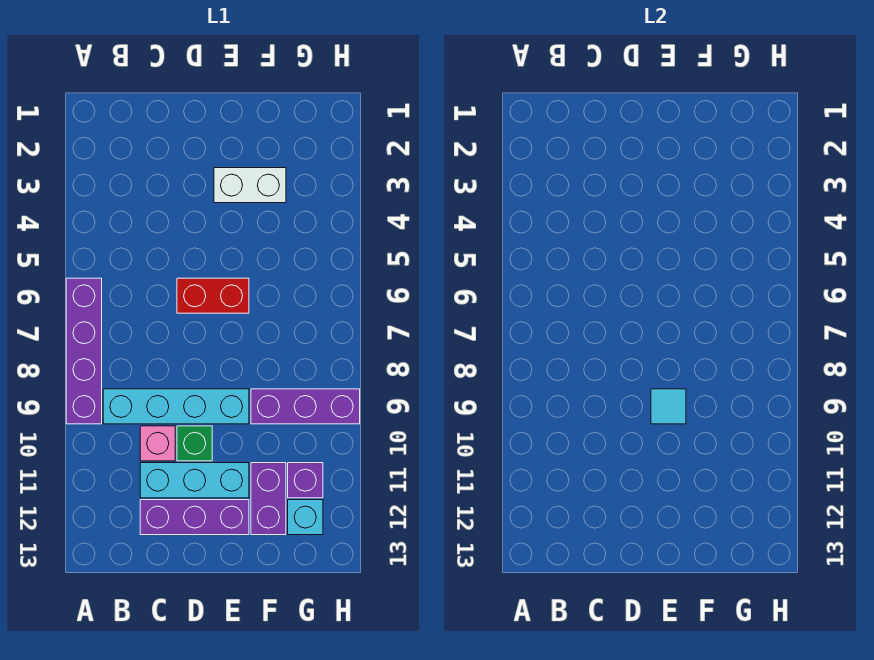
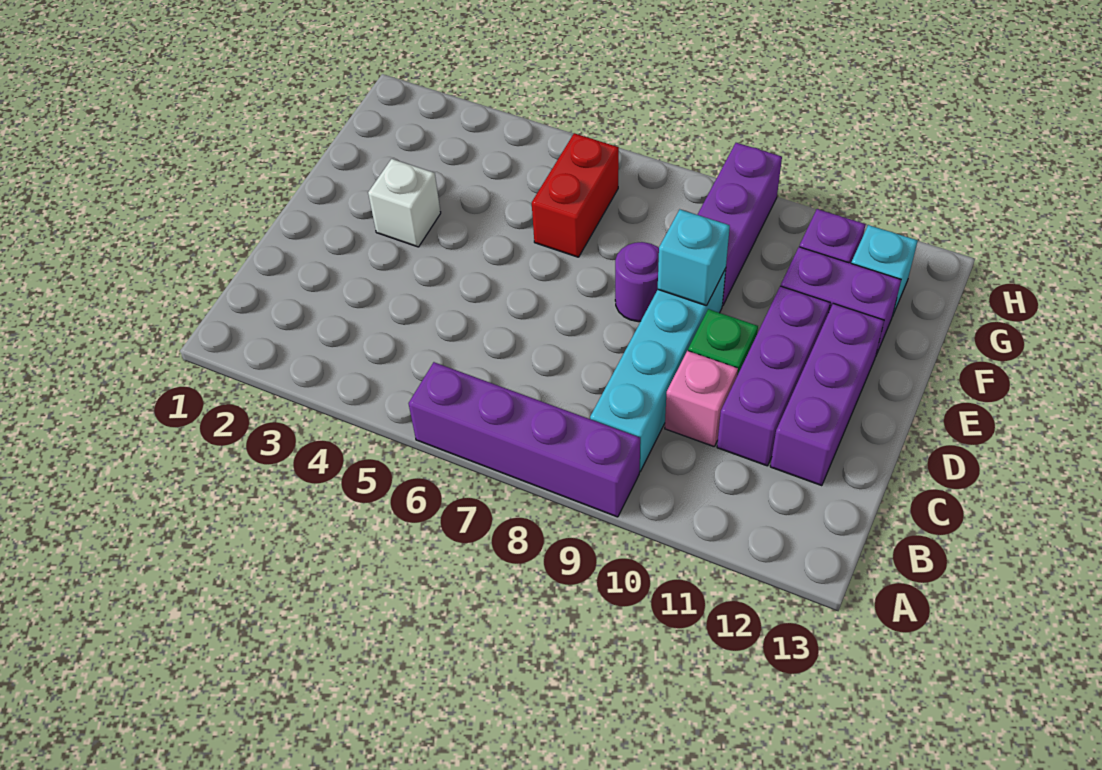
cyan brick C11:E11 level 1 -> purple brick C11:E11 level 1
red brick D6:E6 level 1 -> red brick F6:G6 level 1
white brick E3:F3 level 1 -> white brick E3 level 1
none -> purple round brick E8 level 1
cyan tile E9 level 2 -> cyan brick E9 level 2

